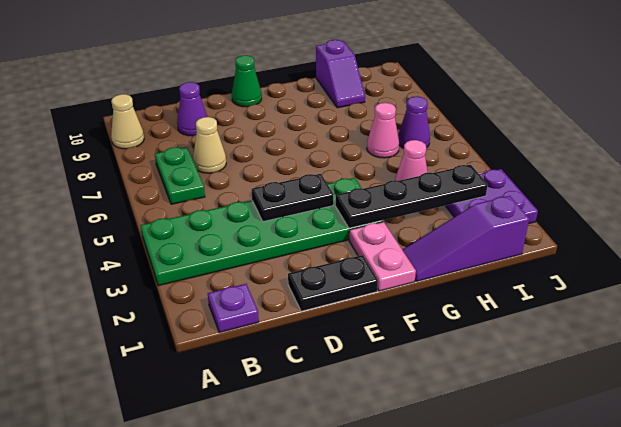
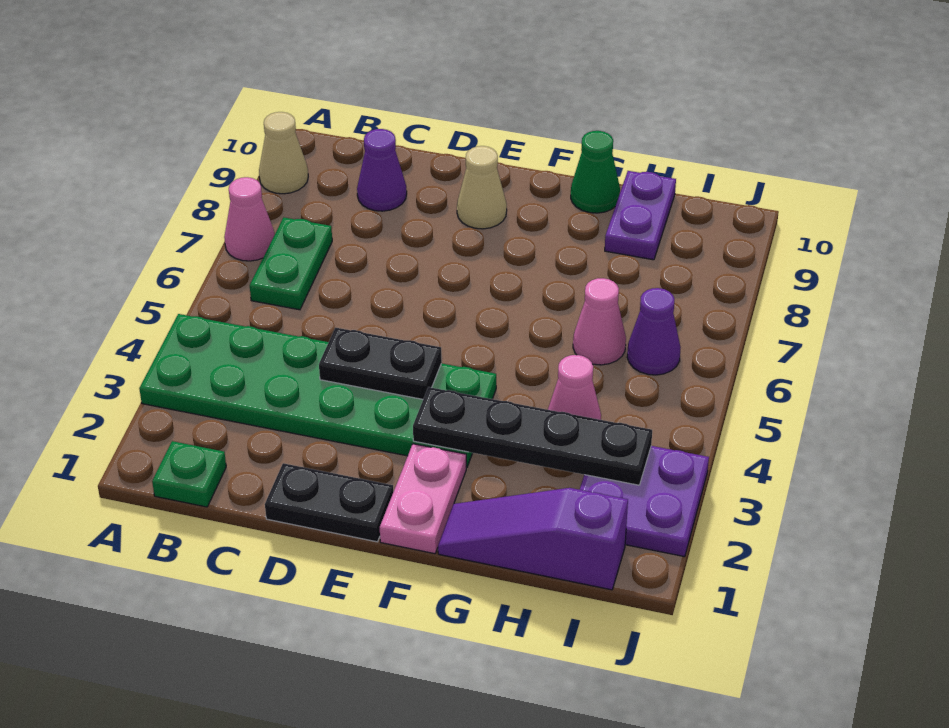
none -> pink cone A7 level 1
purple plate B1 level 1 -> green plate B1 level 1
tan cone C7 level 1 -> tan cone E9 level 1
green cone E10 level 1 -> green cone G10 level 1
purple slope H9:H10 level 1 top 10 -> purple plate H9:H10 level 1

